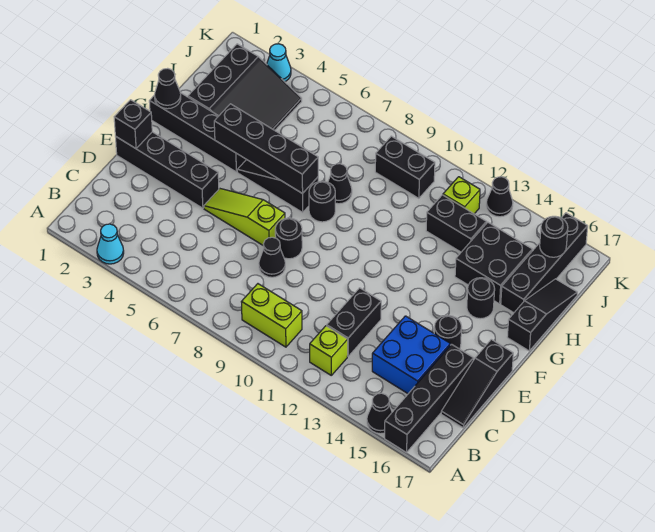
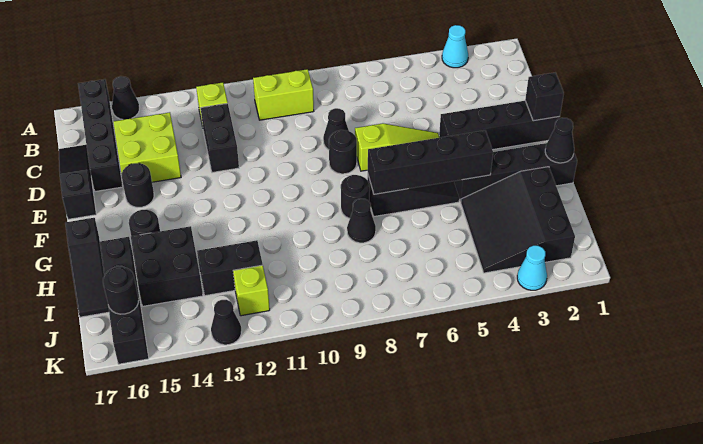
blue brick C14:D15 level 1 -> lime brick C14:D15 level 1
black brick J9:J10 level 1 -> none

